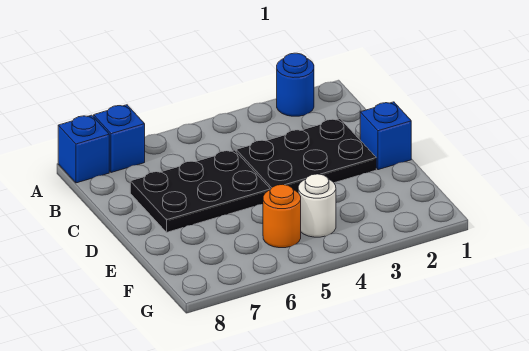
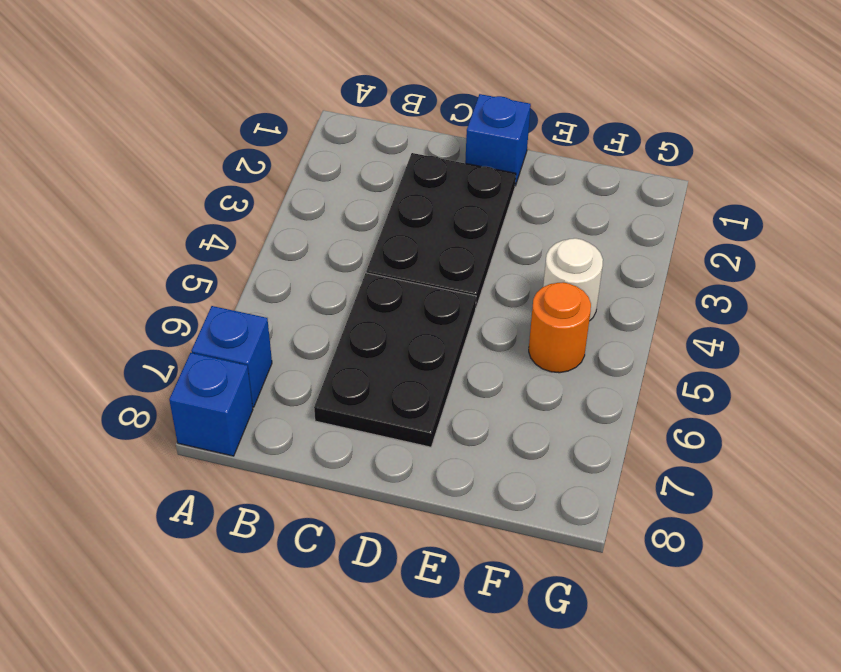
blue round brick A2 level 1 -> none

